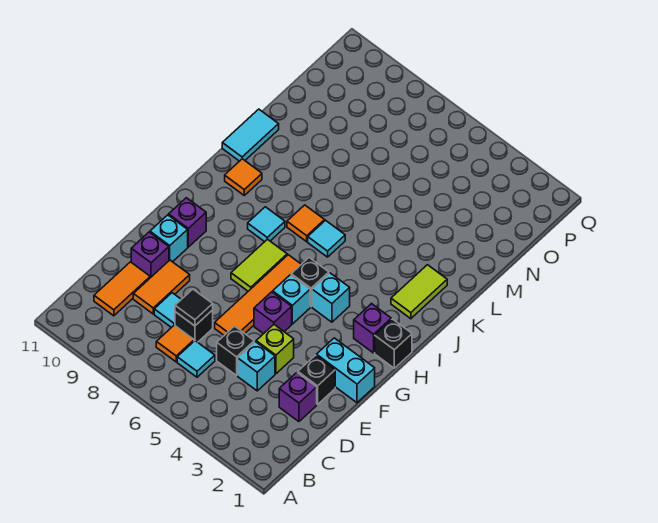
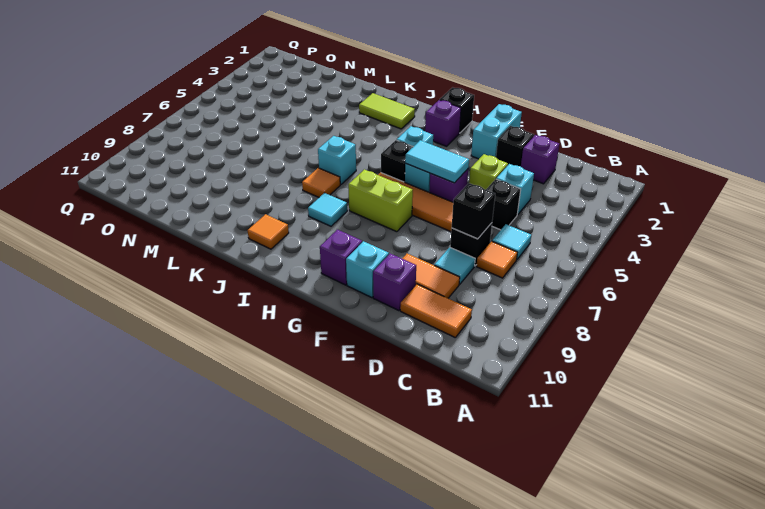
black tile D7 level 2 -> black brick D7 level 2
lime tile G7:H7 level 1 -> lime brick G7:H7 level 1
cyan tile J6 level 1 -> cyan brick J6 level 1
cyan tile K11:L11 level 1 -> cyan tile F5:G5 level 2

